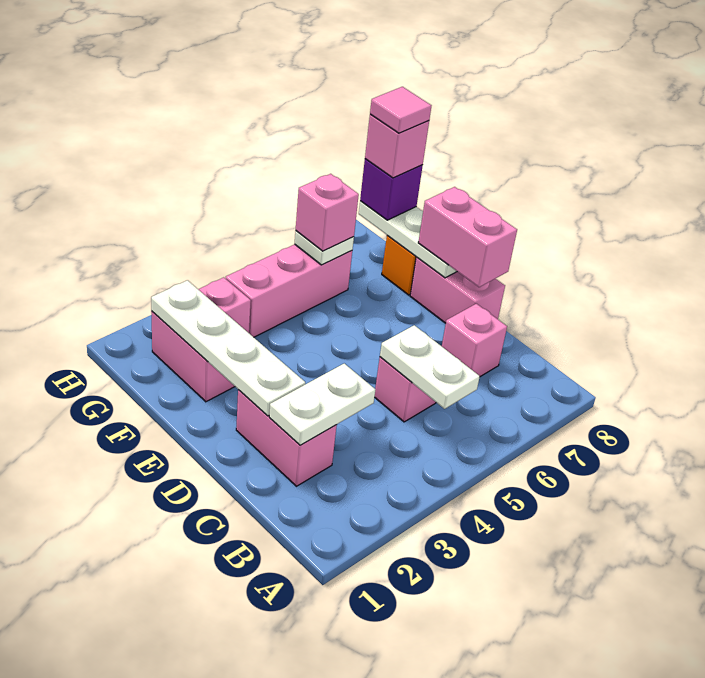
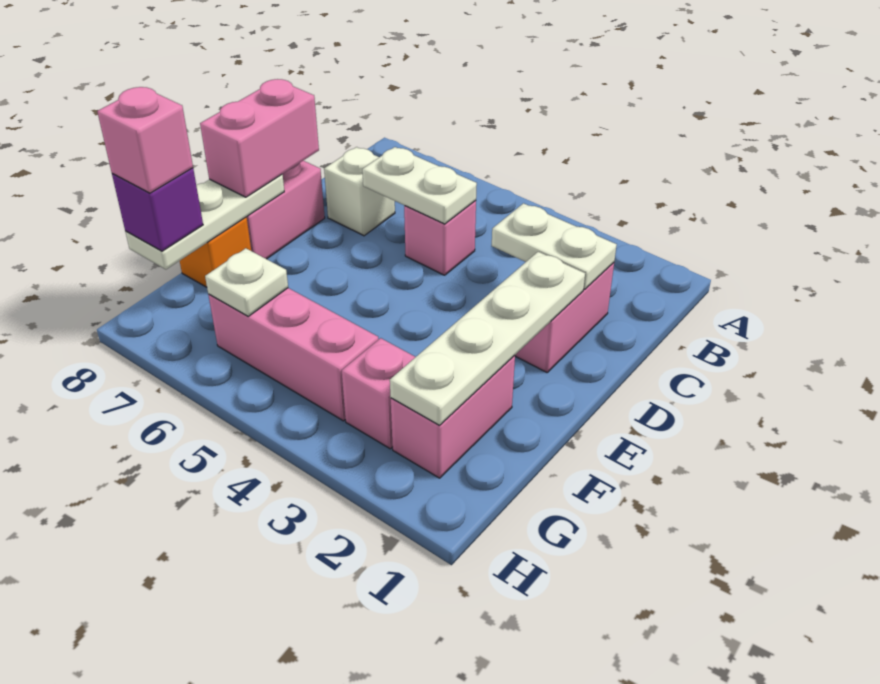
white plate B5:C5 level 2 -> white plate C5:C6 level 2
pink brick C7 level 1 -> white brick C7 level 1
pink brick G6 level 3 -> none
pink tile G8 level 5 -> none

